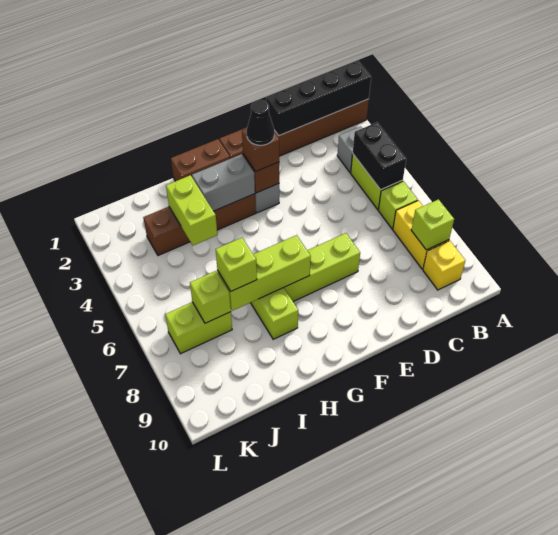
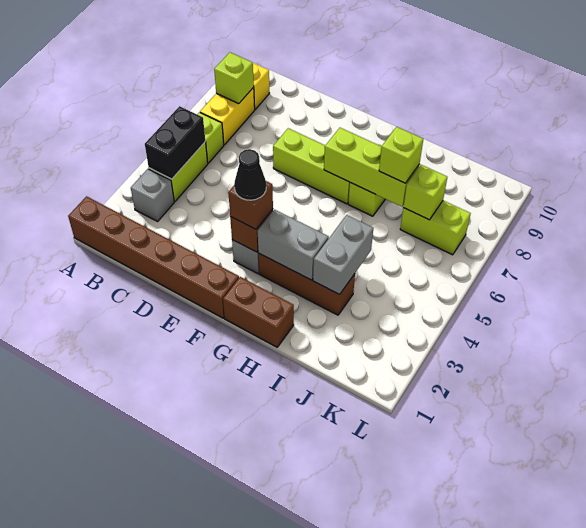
black brick A1:D1 level 2 -> none
brown brick G3:J3 level 1 -> brown brick G3:I3 level 1
lime brick I3:I4 level 2 -> grey brick I3:I4 level 2

